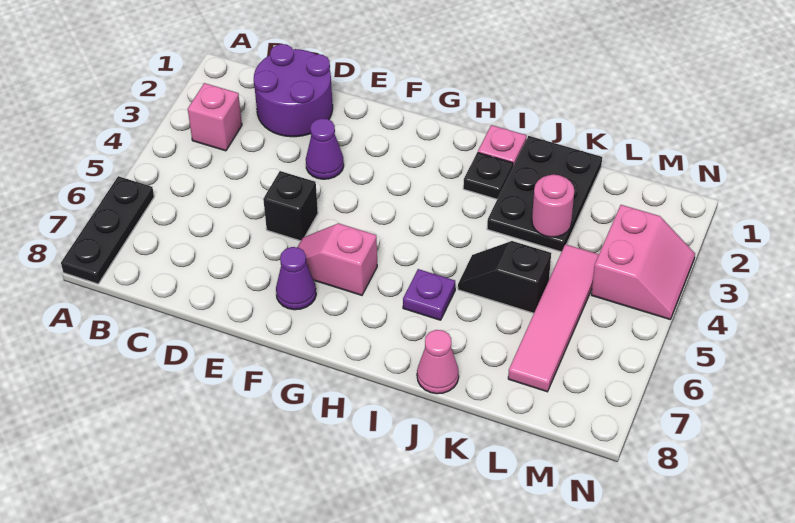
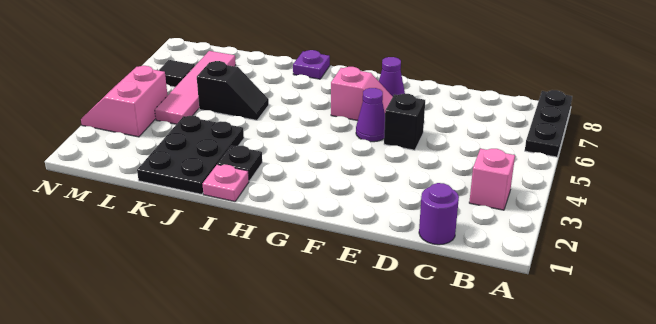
purple round brick C1:D2 level 1 -> purple round brick C1 level 1
purple cone E3 level 1 -> purple cone F5 level 1
purple plate I6 level 1 -> purple plate I8 level 1
pink cone J8 level 1 -> none
pink round brick K3 level 2 -> none
none -> black tile M6 level 1

